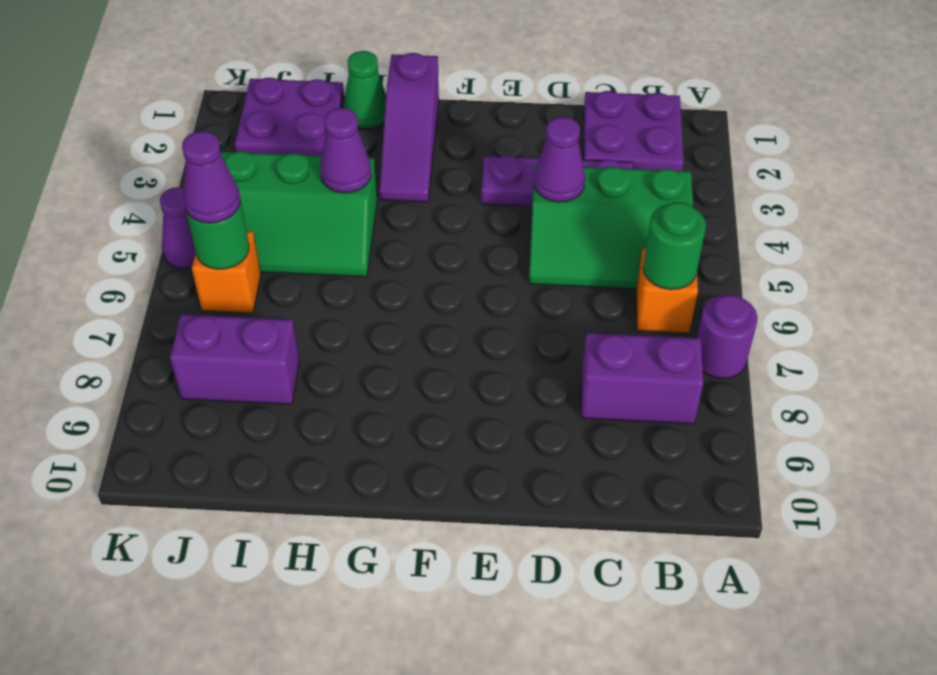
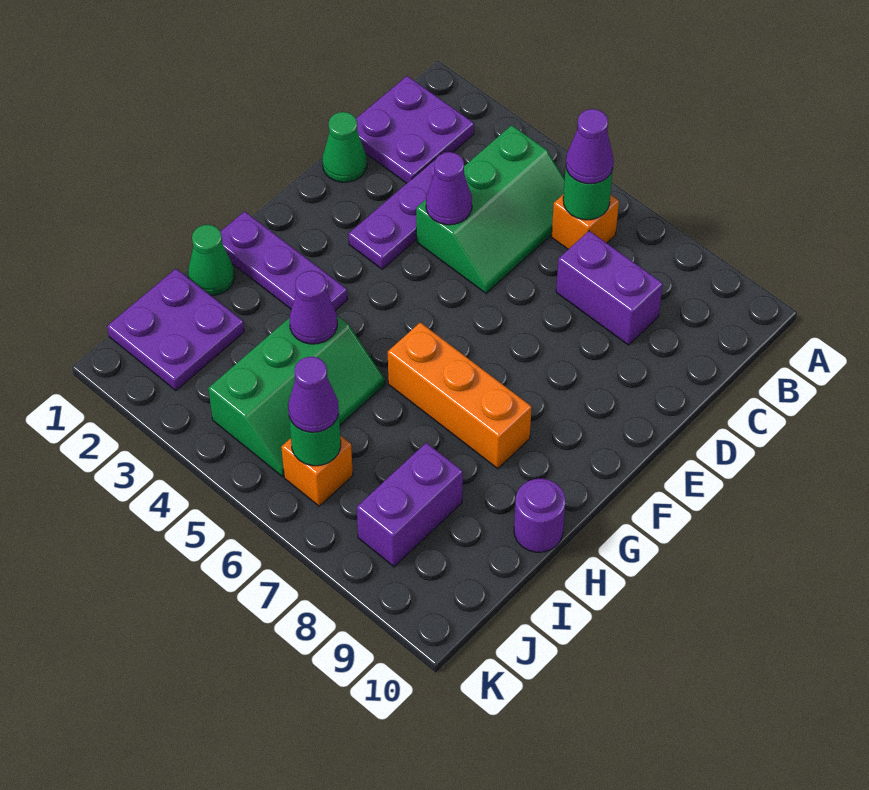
purple round brick A7 level 1 -> purple round brick H10 level 1
purple brick B8:C8 level 1 -> purple brick C7:C8 level 1
none -> green cone D1 level 1
purple slope G1:G3 level 1 top 1 -> purple plate G1:G3 level 1
none -> orange brick G6:G8 level 1
purple cone K5 level 1 -> purple cone B6 level 3

